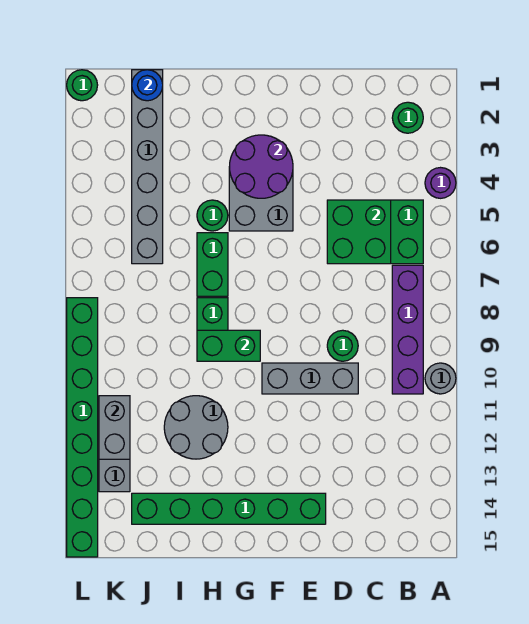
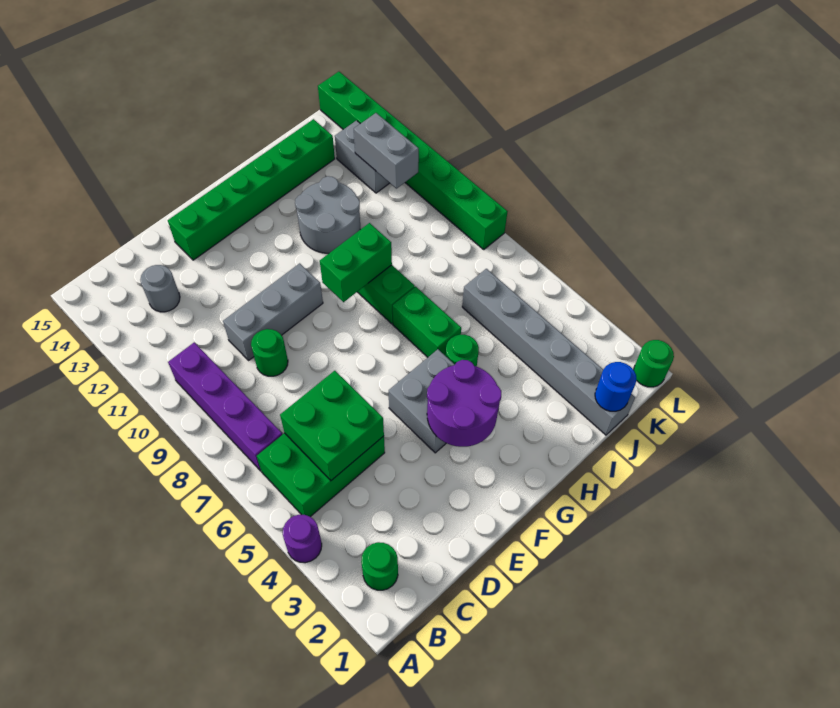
grey round brick A10 level 1 -> grey round brick C13 level 1

